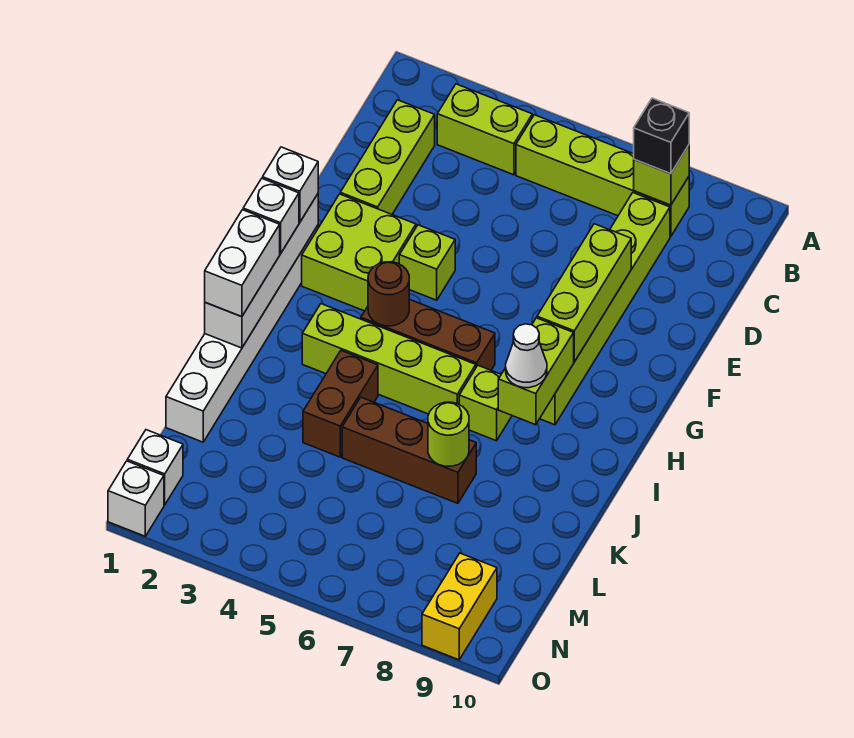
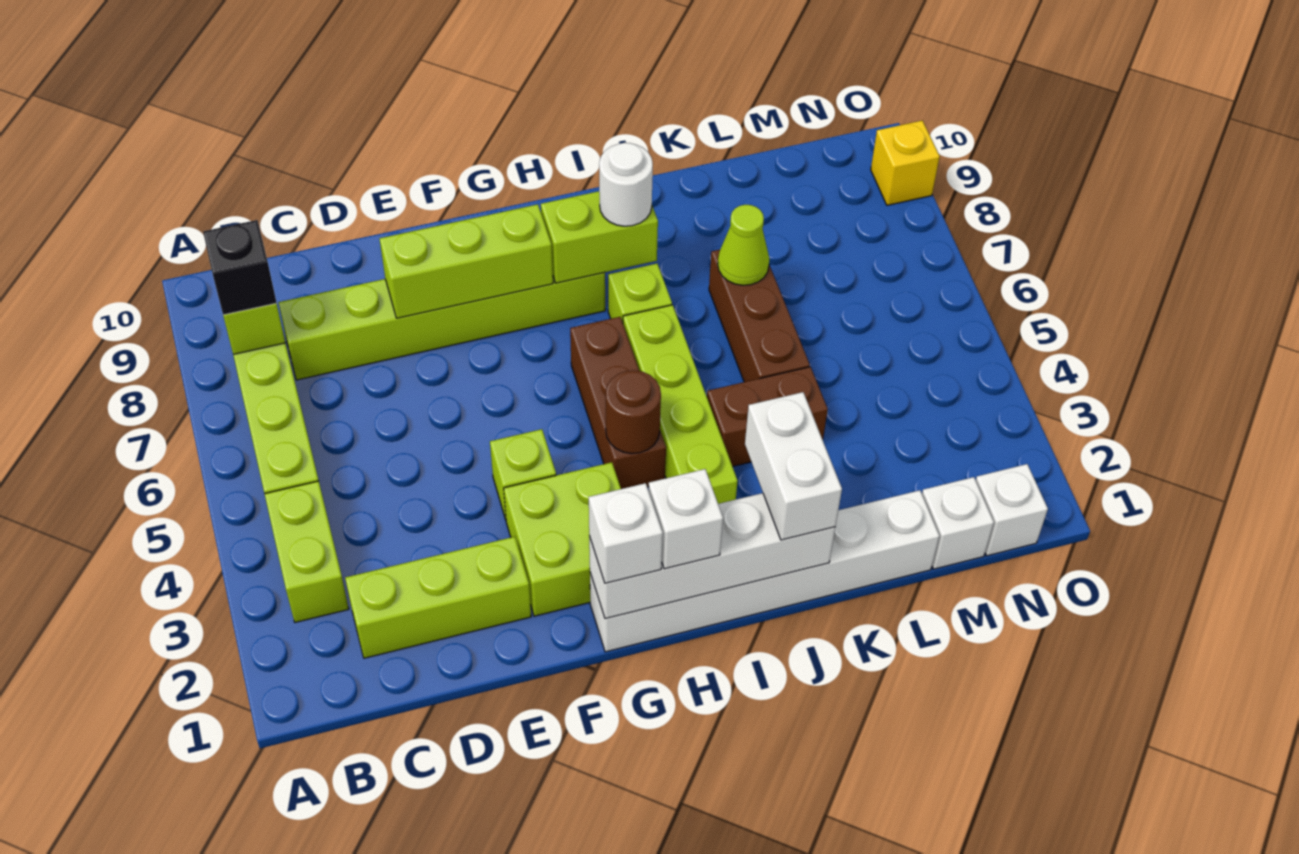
white brick I1:J1 level 3 -> white brick J1:J2 level 3
white cone I8 level 3 -> white round brick I8 level 3
lime round brick K7 level 2 -> lime cone K7 level 2
yellow brick N9:O9 level 1 -> yellow brick O9 level 1
white brick O1 level 1 -> white brick M1 level 1

